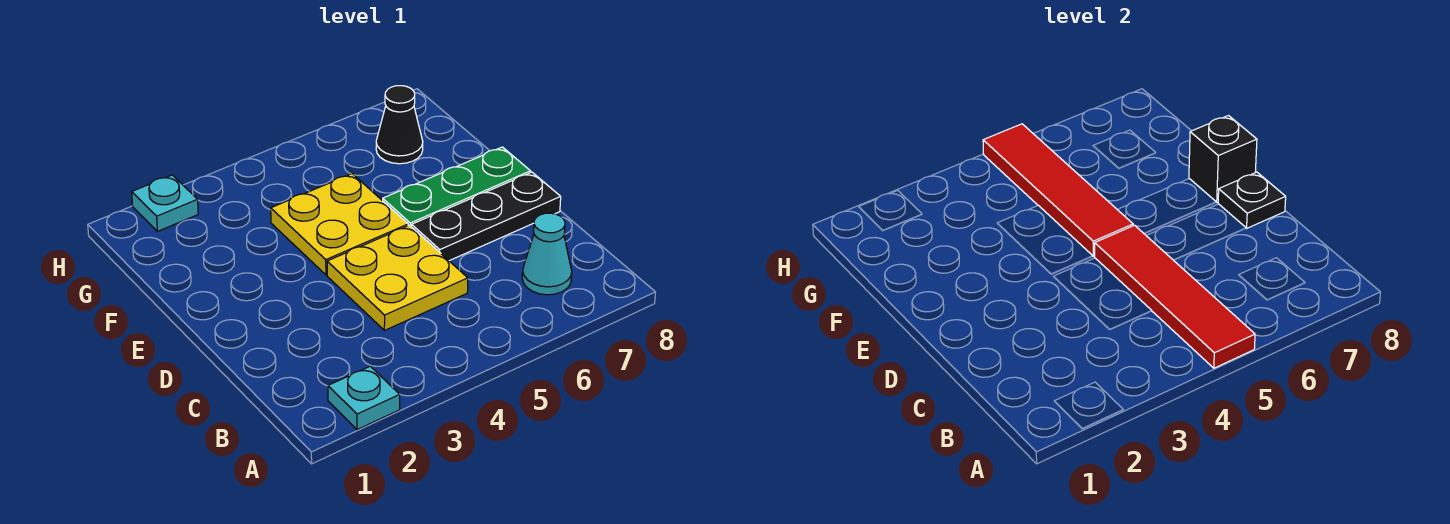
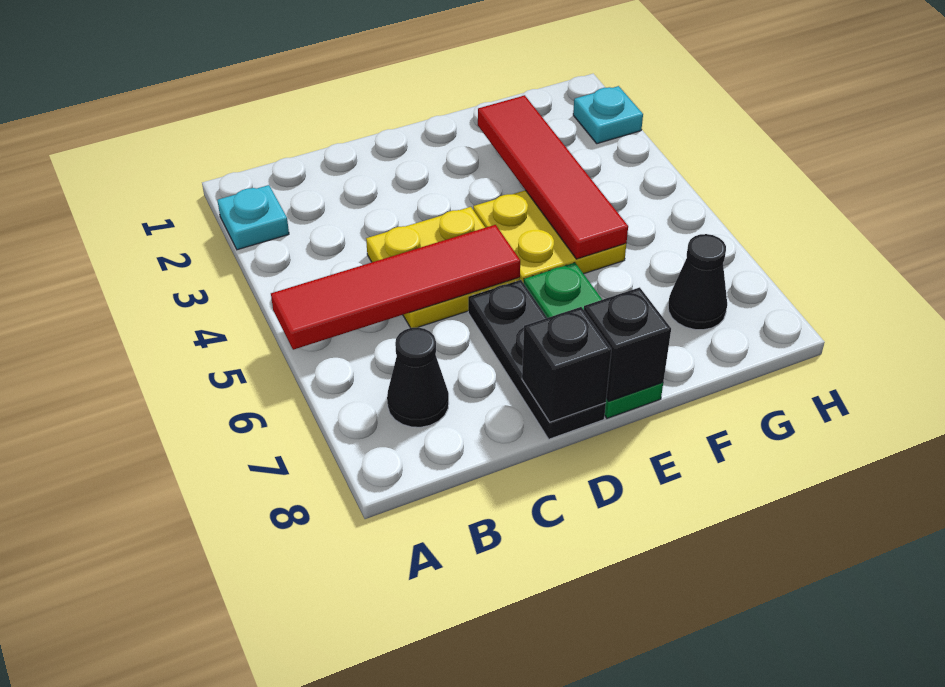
cyan cone B7 level 1 -> black cone B7 level 1
black plate D8 level 2 -> black brick D8 level 2
red tile E5:H5 level 2 -> red tile F2:F5 level 2

